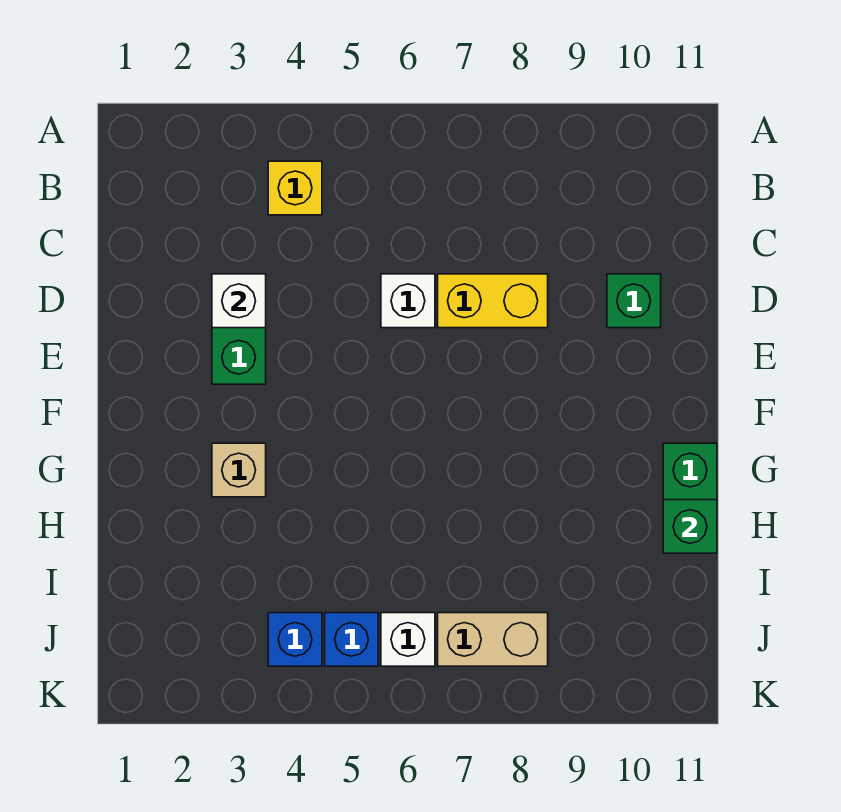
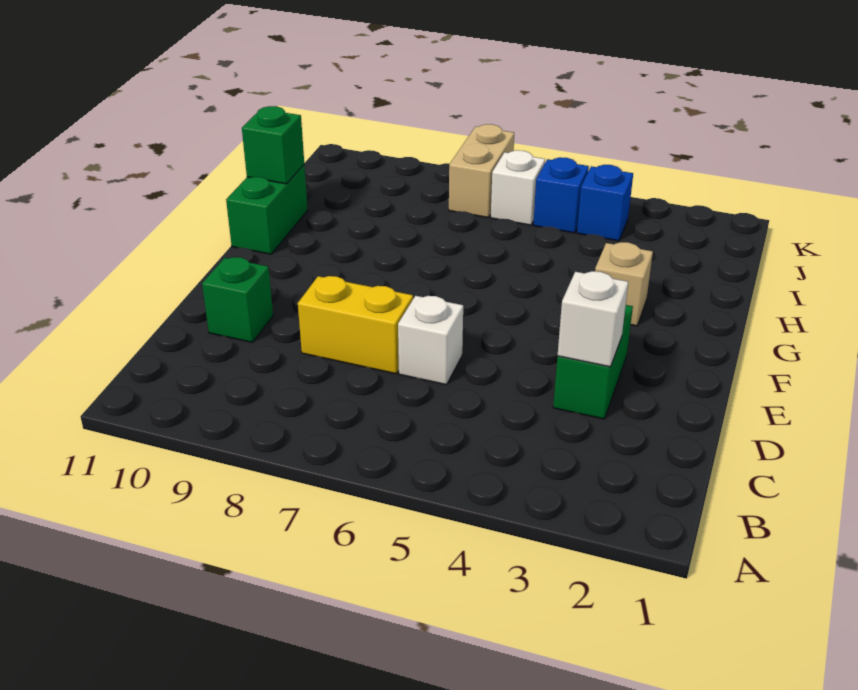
yellow brick B4 level 1 -> none
tan brick J7:J8 level 1 -> tan brick J7:K7 level 1

